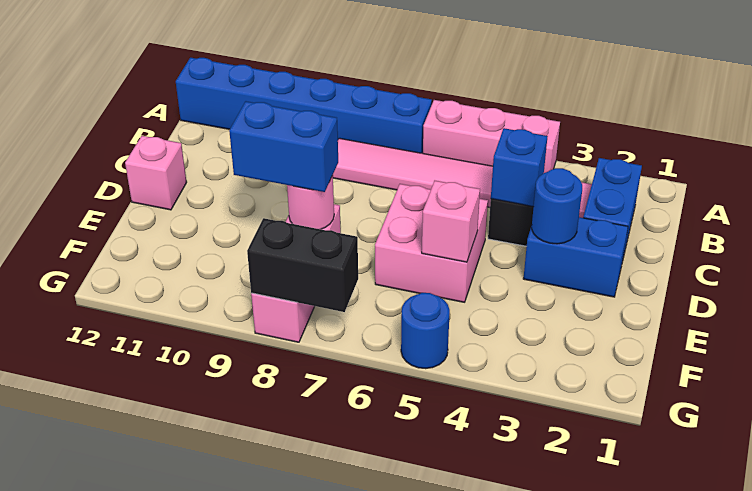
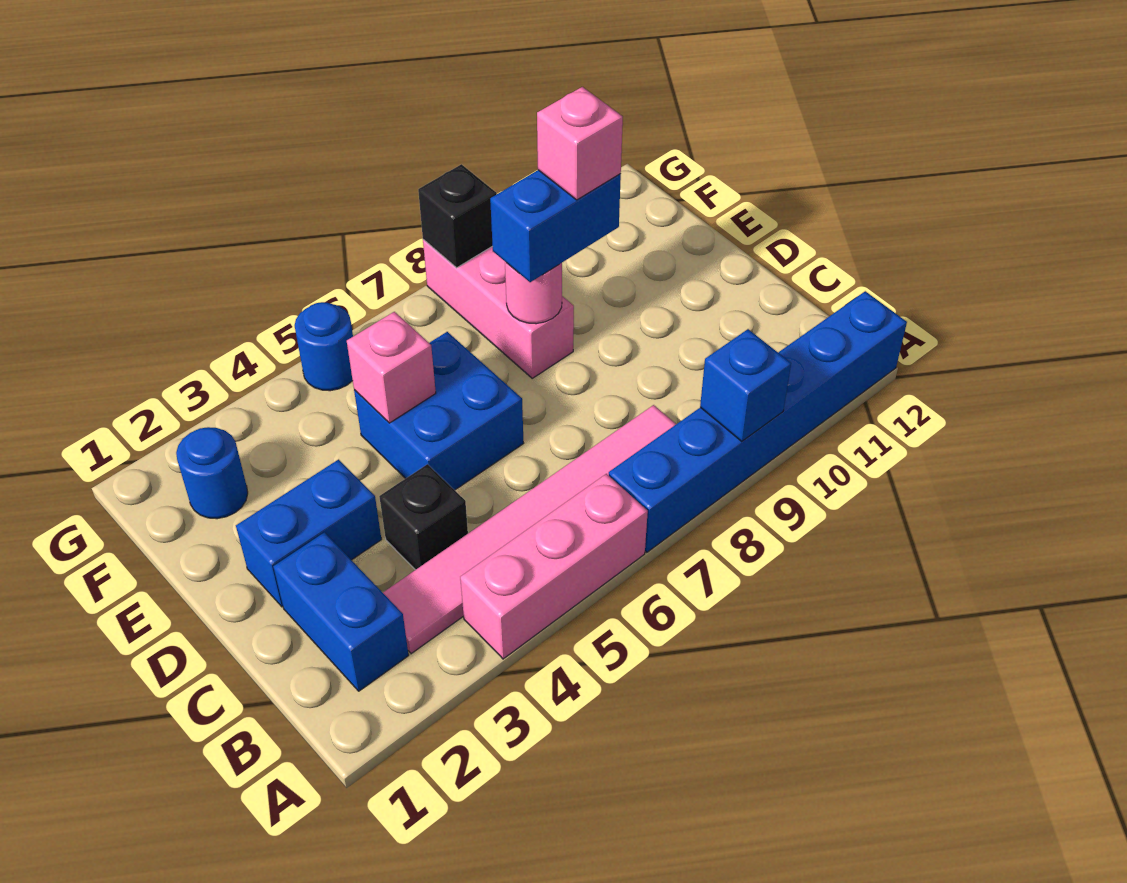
blue brick C4 level 2 -> blue brick A9 level 2
blue round brick D3 level 2 -> blue round brick F2 level 1
pink brick D5:E6 level 1 -> blue brick D5:E6 level 1
pink brick D12 level 1 -> pink brick E9 level 4
black brick G7:G8 level 2 -> black brick G8 level 2

